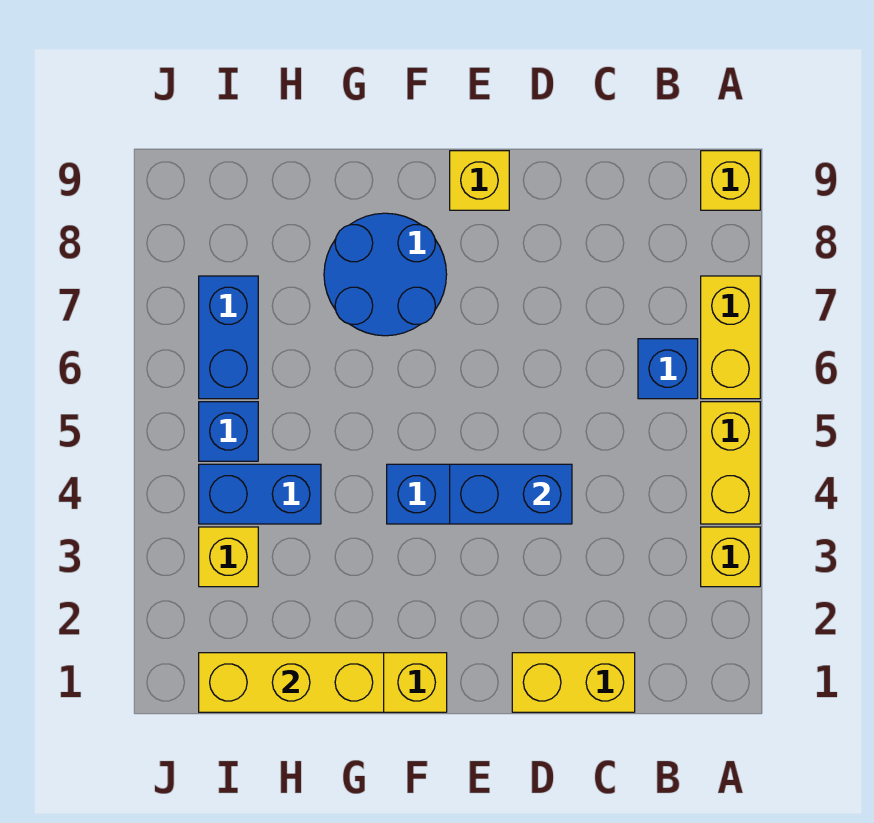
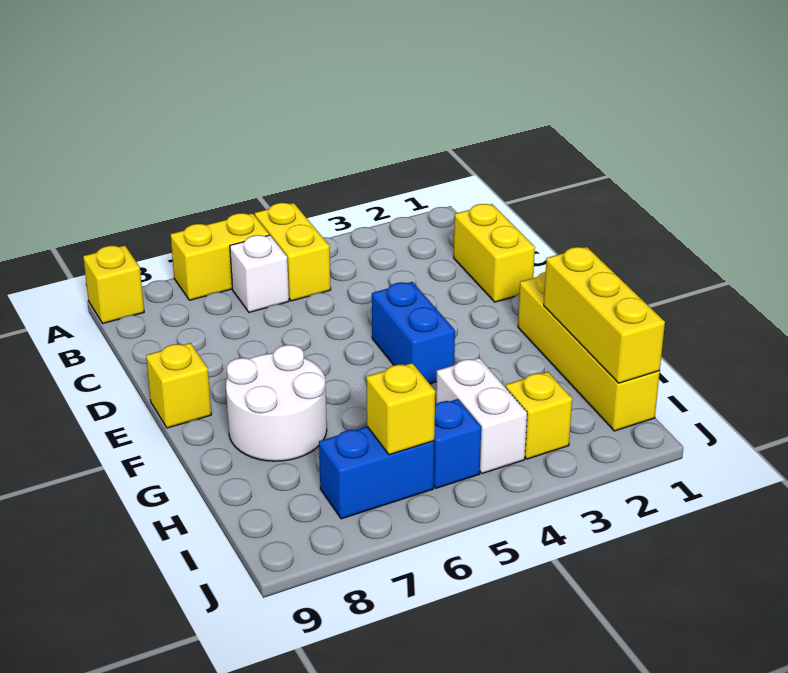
yellow brick A3 level 1 -> yellow brick I6 level 2
yellow brick A4:A5 level 1 -> yellow brick A5:B5 level 1
blue brick B6 level 1 -> white brick B6 level 1
blue brick D4:E4 level 2 -> none
blue round brick F7:G8 level 1 -> white round brick F7:G8 level 1
blue brick H4:I4 level 1 -> white brick H4:I4 level 1

